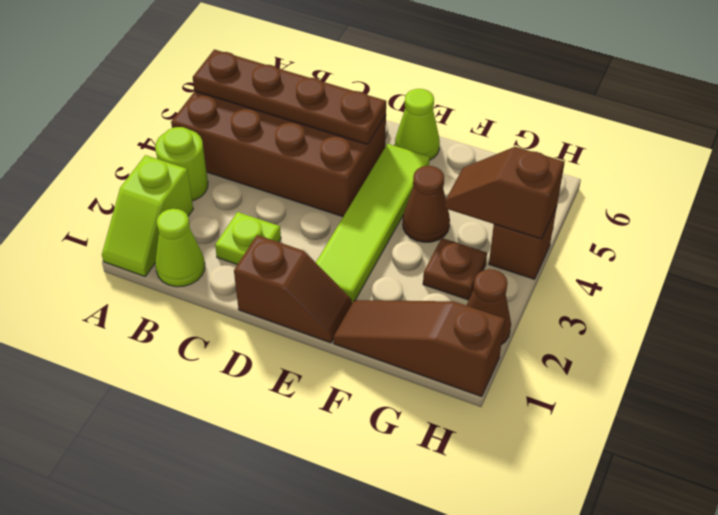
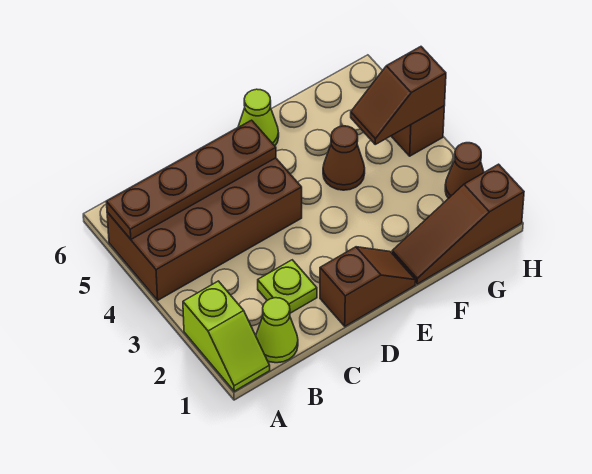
lime round brick A3 level 1 -> none
lime tile E2:E5 level 1 -> none
brown plate G3 level 1 -> none

